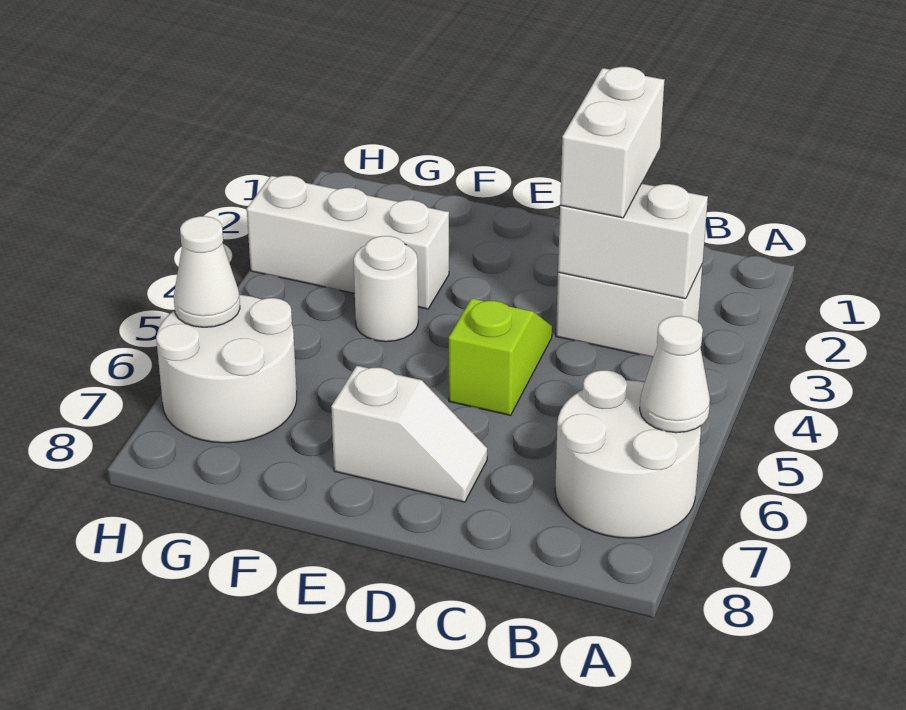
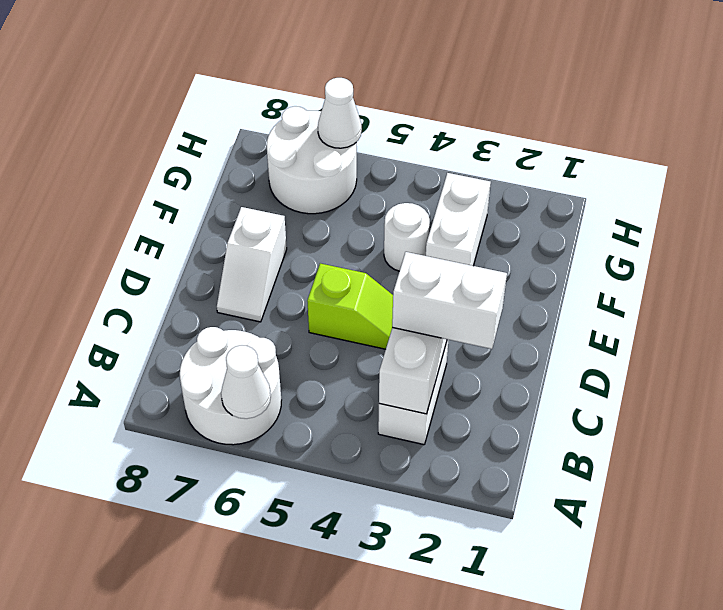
white brick F3:H3 level 1 -> white brick F3:G3 level 1

